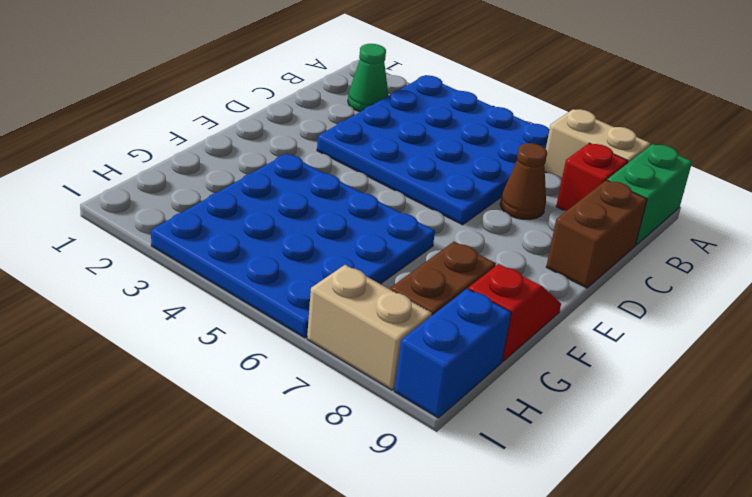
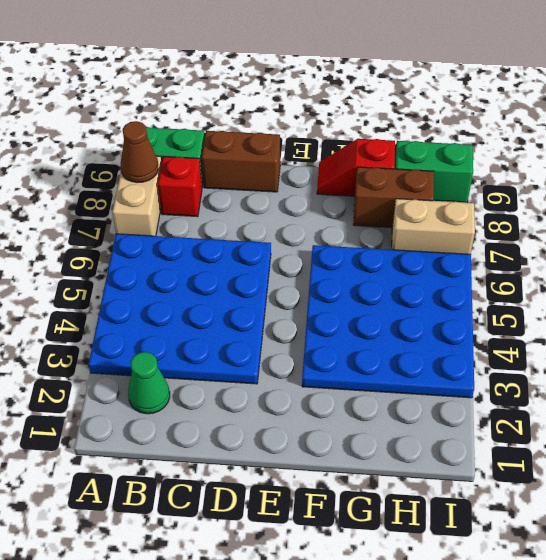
brown cone C7 level 1 -> brown cone A8 level 2
blue brick H9:I9 level 1 -> green brick H9:I9 level 1
tan brick I7:I8 level 1 -> tan brick H7:I7 level 1

